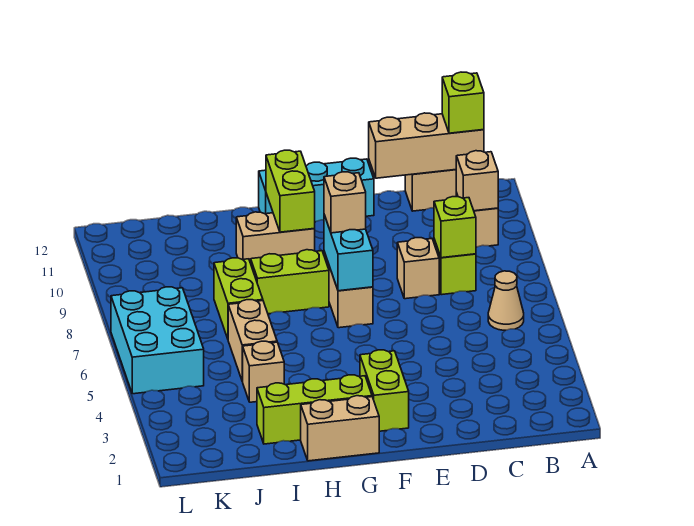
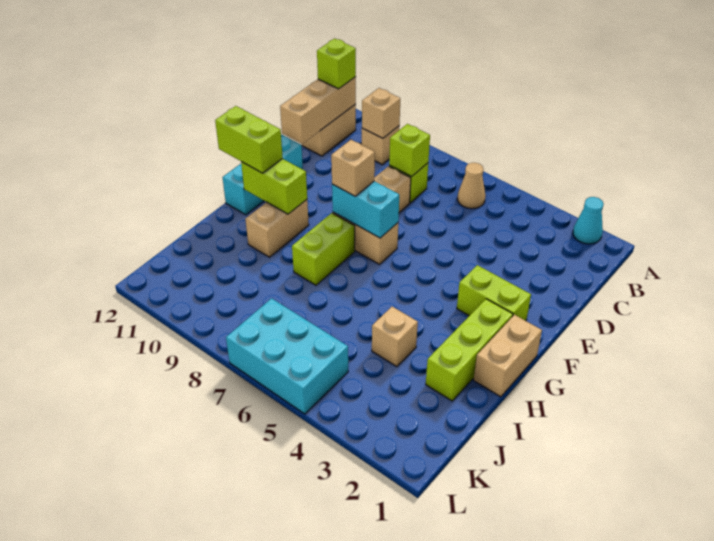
none -> cyan cone A2 level 1
tan brick I5:I6 level 1 -> none
lime brick I7:I8 level 1 -> lime brick G11:G12 level 3

